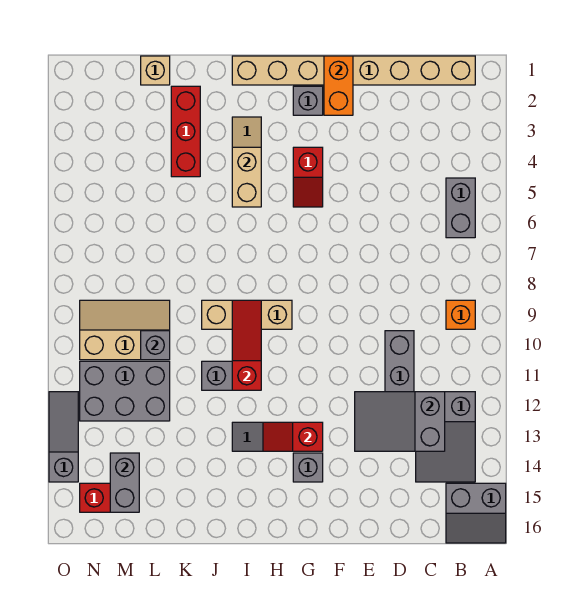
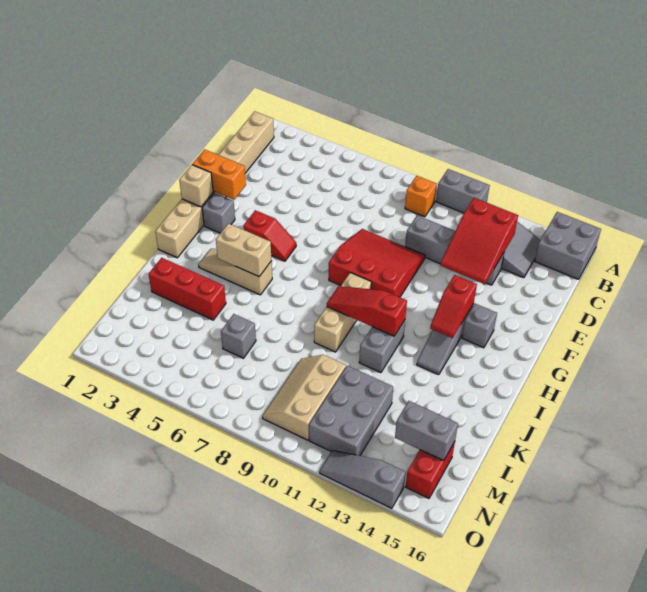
grey slope A15:B16 level 1 top 15 -> grey brick A15:B16 level 1
grey brick B5:B6 level 1 -> grey brick A10:A11 level 1
grey slope C12:E13 level 2 top C -> red slope C12:E13 level 2 top C
none -> red slope E8:G10 level 1 top G
tan brick L1 level 1 -> tan brick G1 level 2
grey brick L10 level 2 -> grey brick L6 level 1

